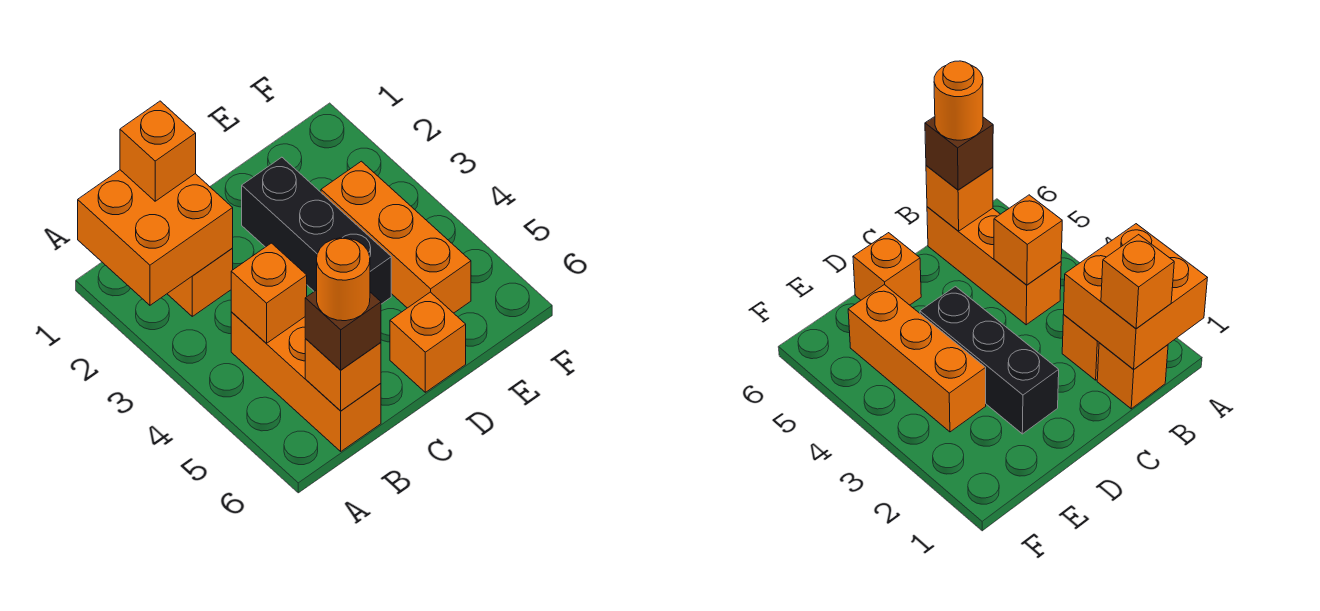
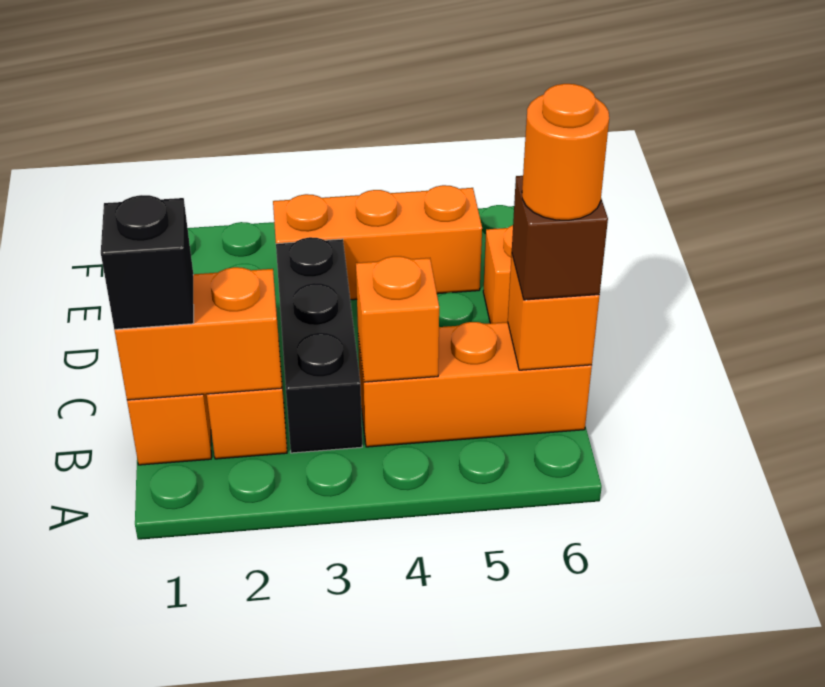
orange brick A1:B2 level 2 -> orange brick B1:B2 level 2
orange brick B1 level 3 -> black brick B1 level 3
black brick D2:D4 level 1 -> black brick B3:D3 level 1

